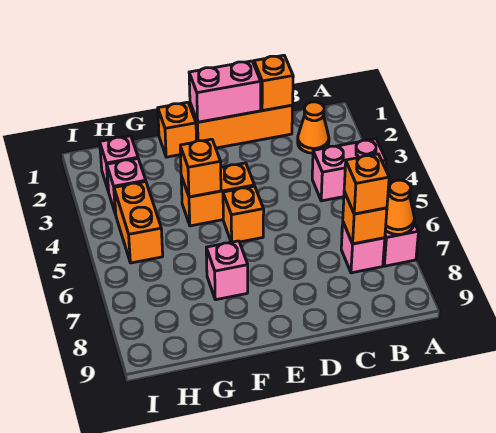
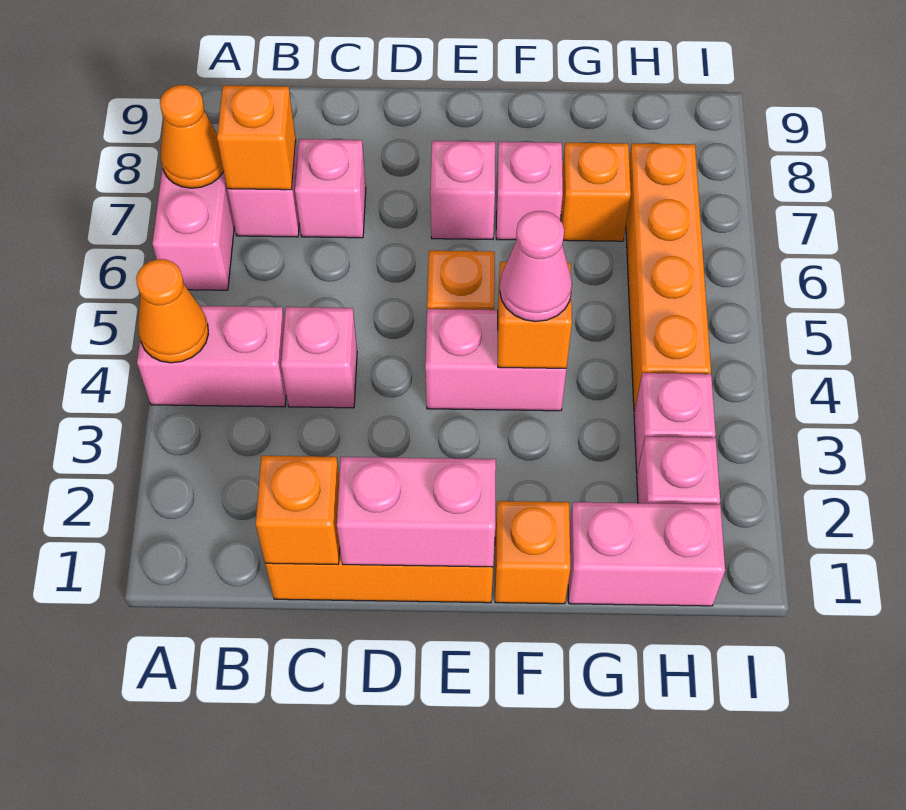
orange cone B2 level 1 -> orange cone A4 level 2
orange brick B7 level 3 -> orange brick G7 level 1
none -> pink brick C4 level 1
none -> pink brick C7 level 1
orange brick E4:F4 level 1 -> pink brick E4:F4 level 1
none -> pink brick E7 level 1
none -> pink cone F4 level 3
none -> pink brick G1:H1 level 1
orange brick H4:H5 level 1 -> orange brick H4:H7 level 1

